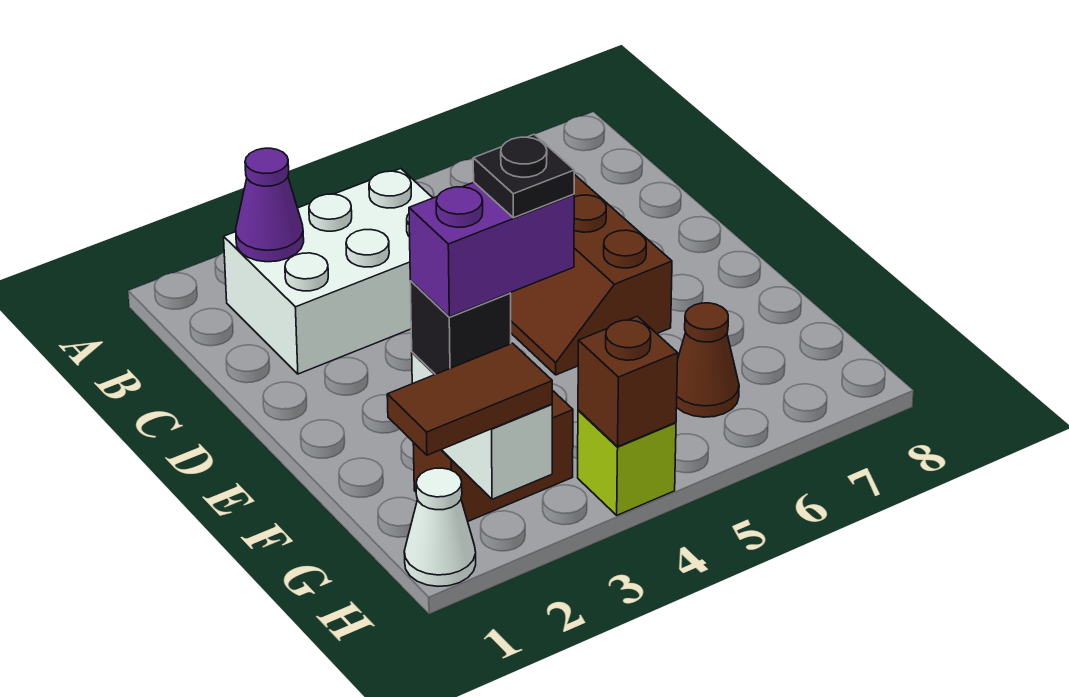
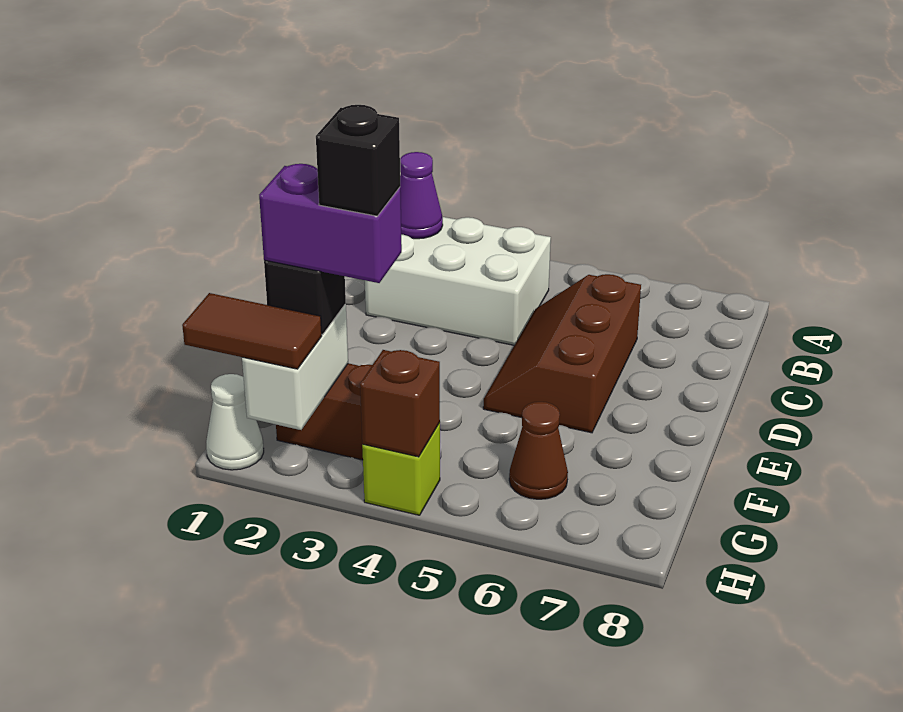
black plate G3 level 5 -> black brick G3 level 5

